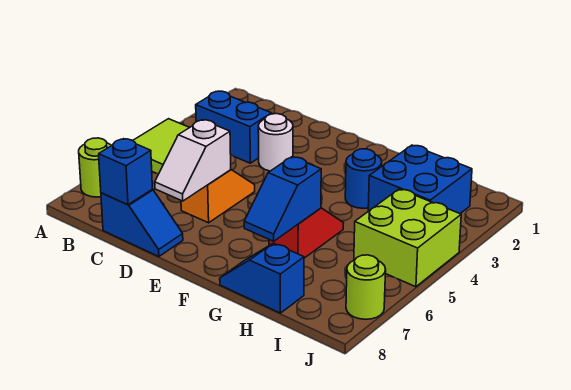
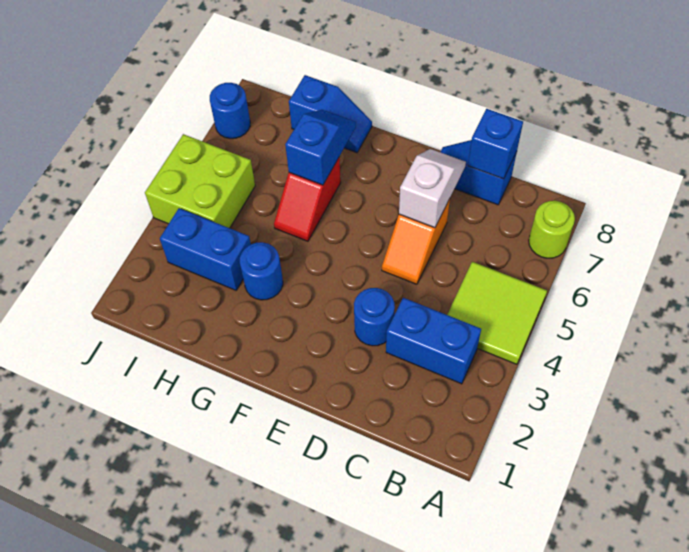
white round brick D3 level 1 -> blue round brick D3 level 1
blue brick H2:I3 level 1 -> blue brick H3:I3 level 1
lime round brick J7 level 1 -> blue round brick J7 level 1

